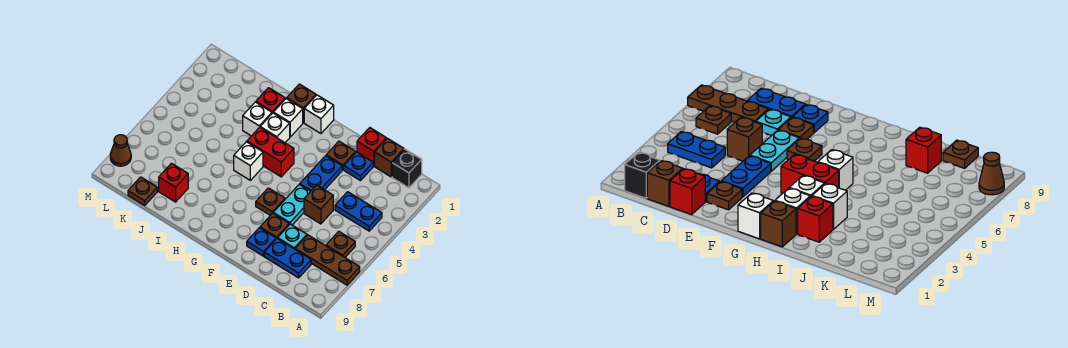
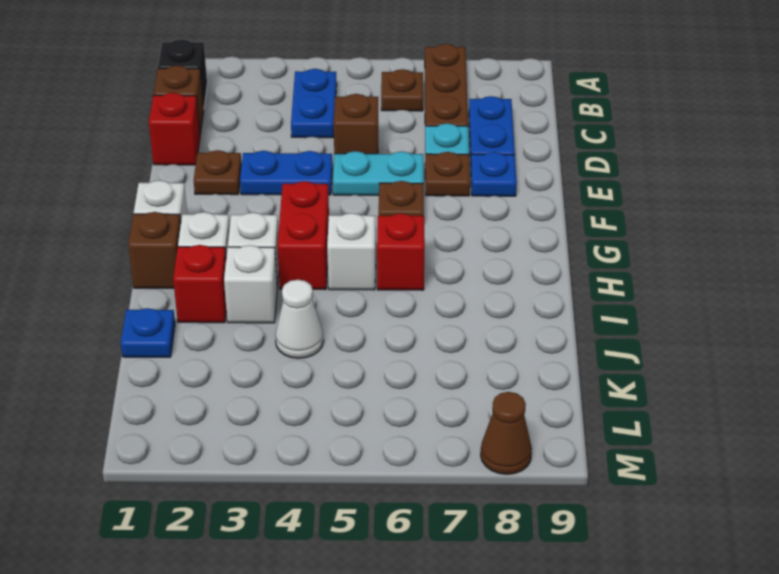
blue plate D2 level 1 -> blue plate J1 level 1
none -> white cone J4 level 1
red brick J8 level 1 -> red brick H6 level 1
brown plate K9 level 1 -> none

